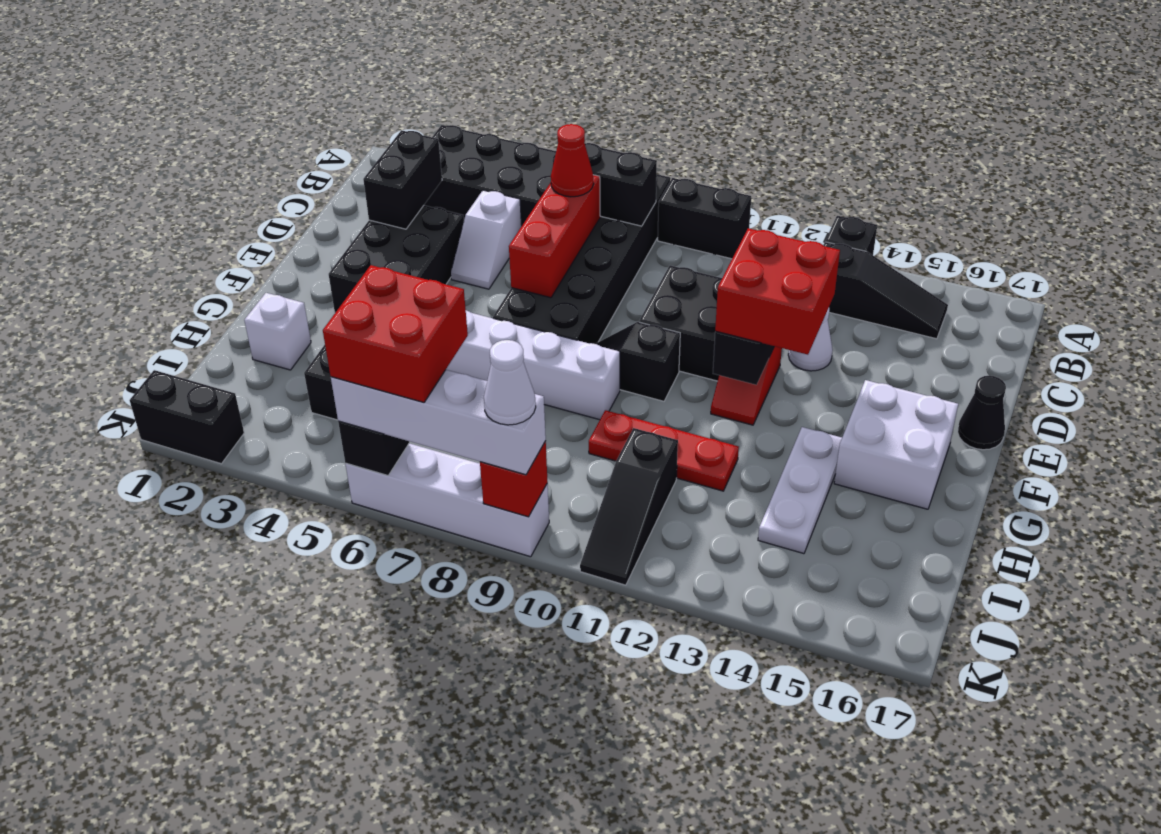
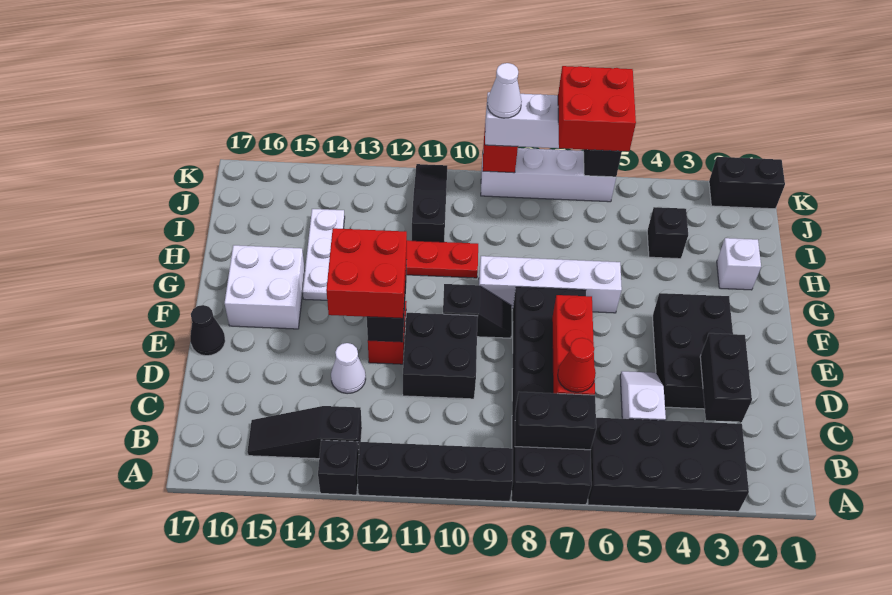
black brick A9:A10 level 1 -> black brick A9:A12 level 1

